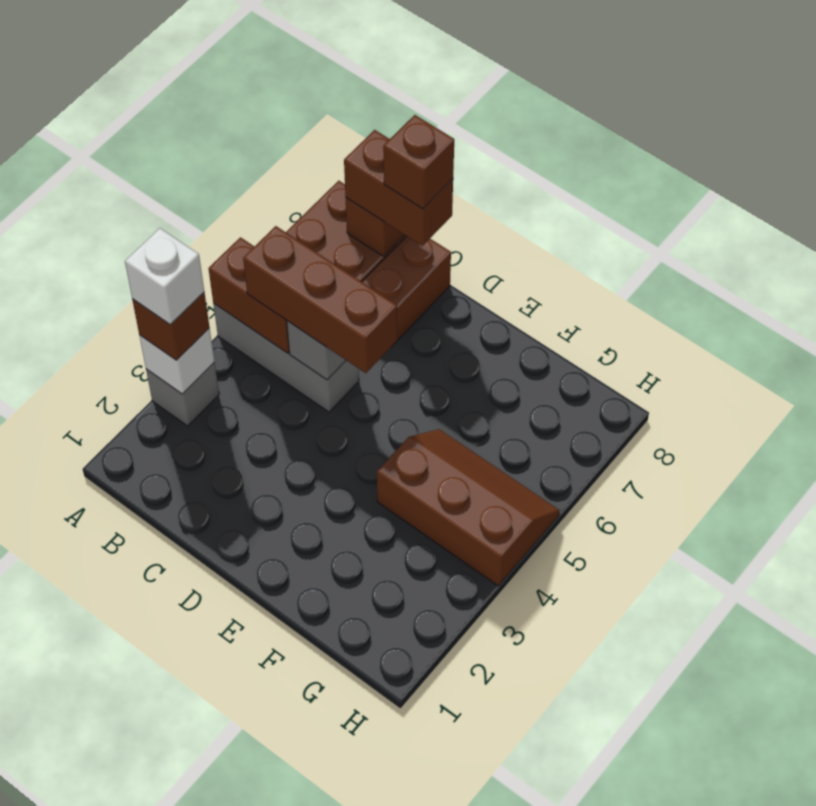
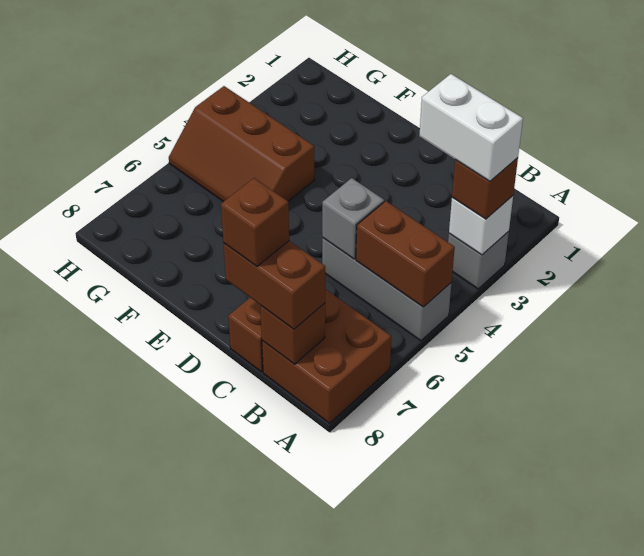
white brick A3 level 4 -> white brick A3:B3 level 4
brown brick B5:D5 level 3 -> none

